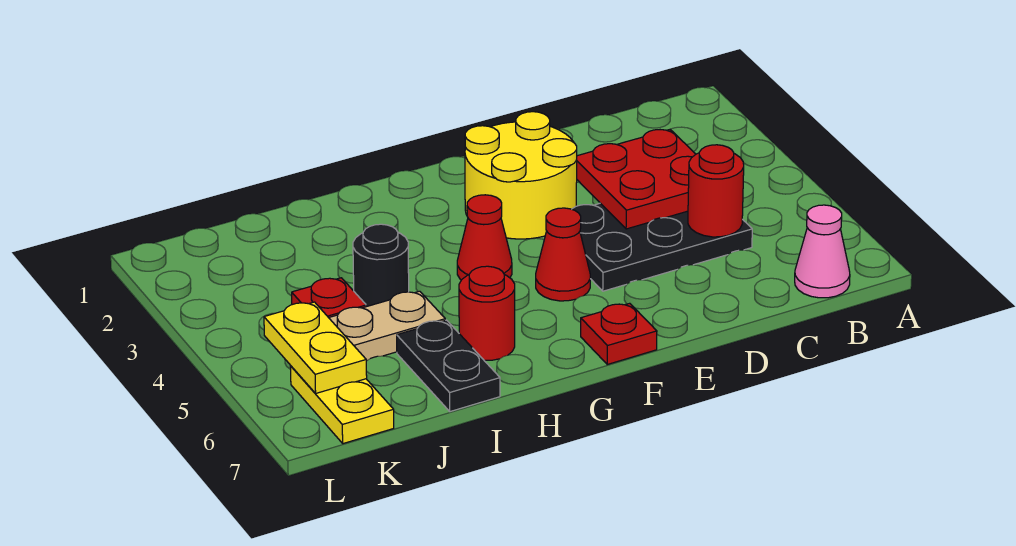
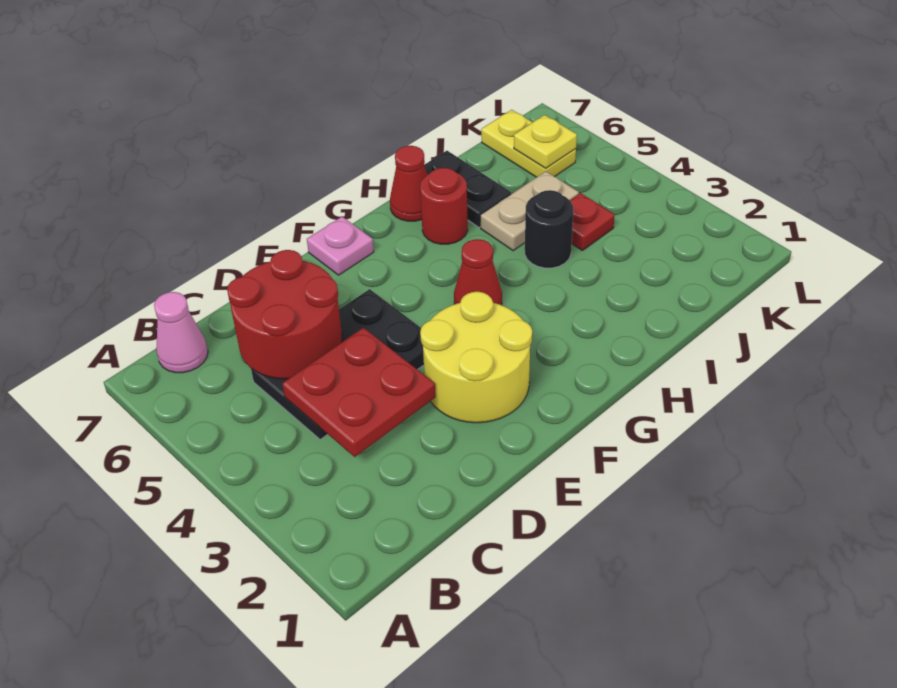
red round brick C5 level 2 -> red round brick C5:D6 level 2
red cone F5 level 1 -> red cone H7 level 1
red plate F7 level 1 -> pink plate F7 level 1
yellow plate K5:K6 level 2 -> yellow plate K6 level 2

